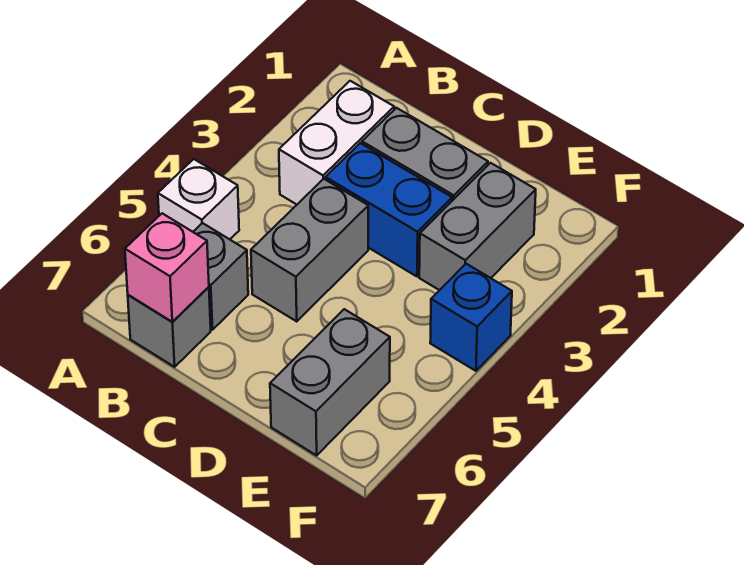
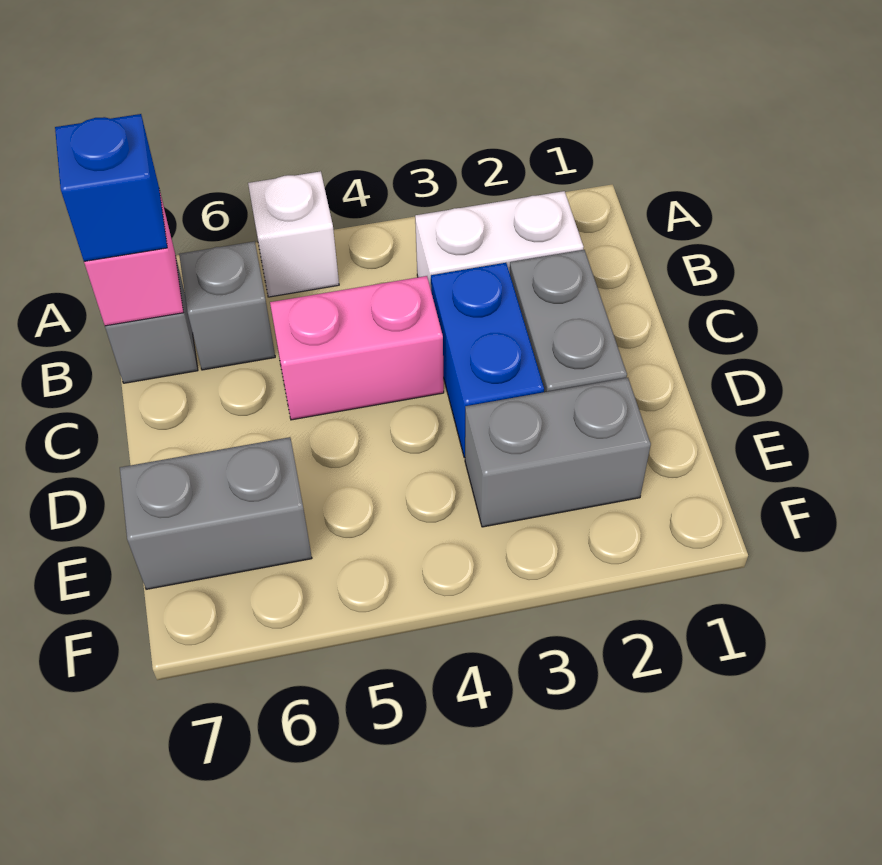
grey brick C4:C5 level 1 -> pink brick C4:C5 level 1
blue brick F4 level 1 -> blue brick B7 level 3

